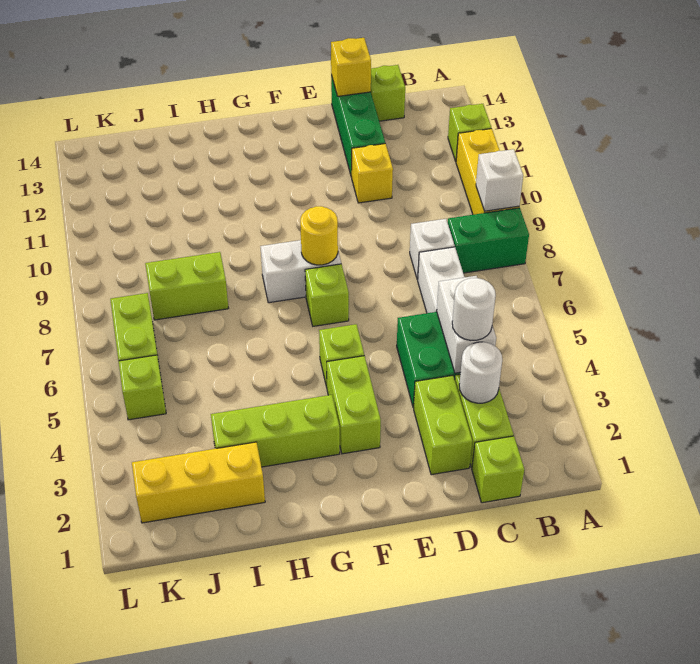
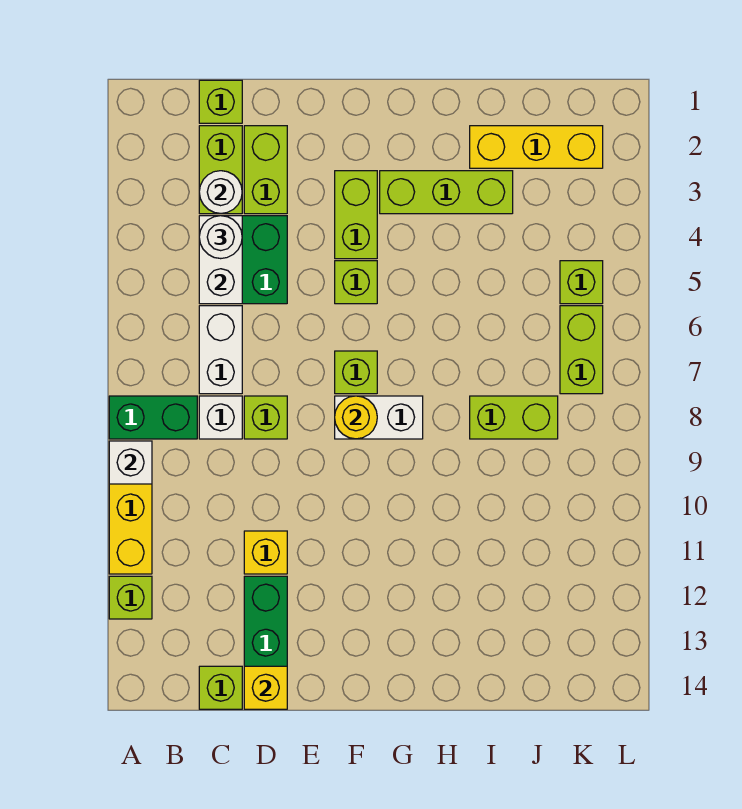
none -> lime brick D8 level 1

